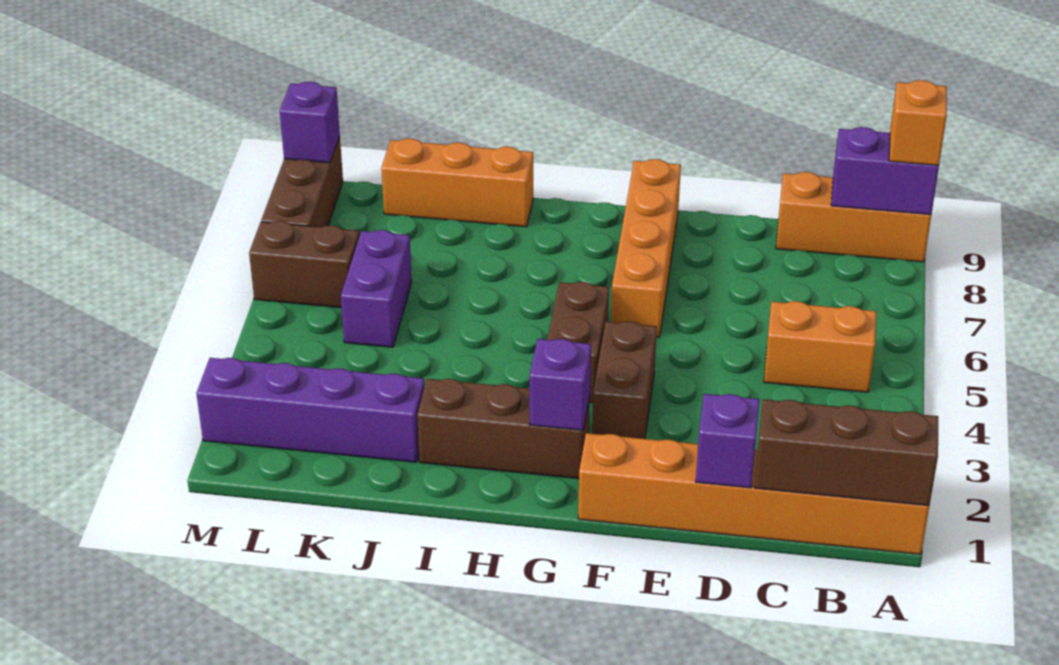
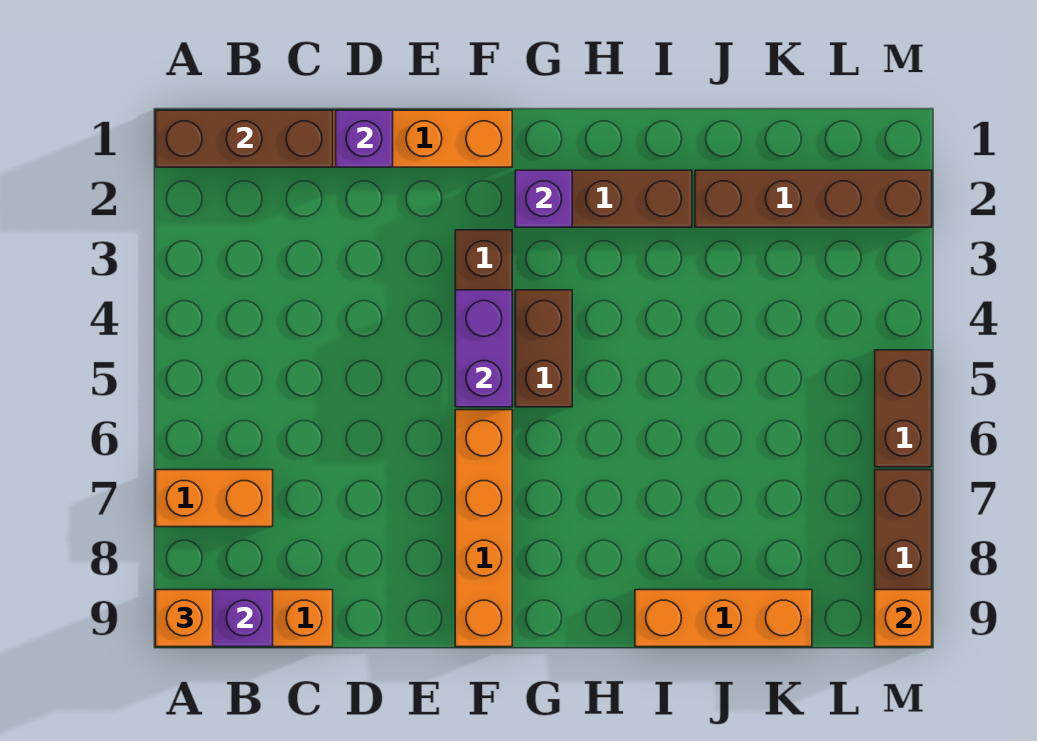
orange brick B5:C5 level 1 -> orange brick A7:B7 level 1
purple brick J2:M2 level 1 -> brown brick J2:M2 level 1
purple brick K5:K6 level 1 -> purple brick F4:F5 level 2
brown brick L6:M6 level 1 -> brown brick M5:M6 level 1
purple brick M9 level 2 -> orange brick M9 level 2

